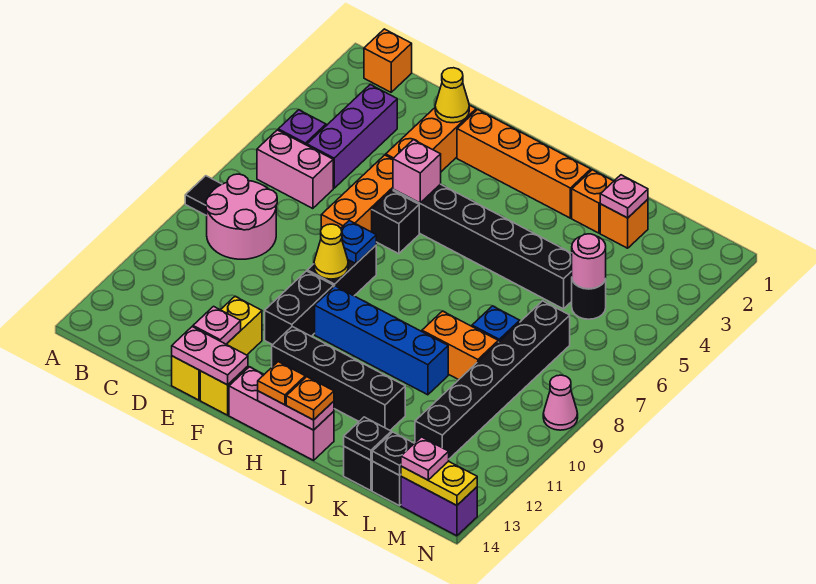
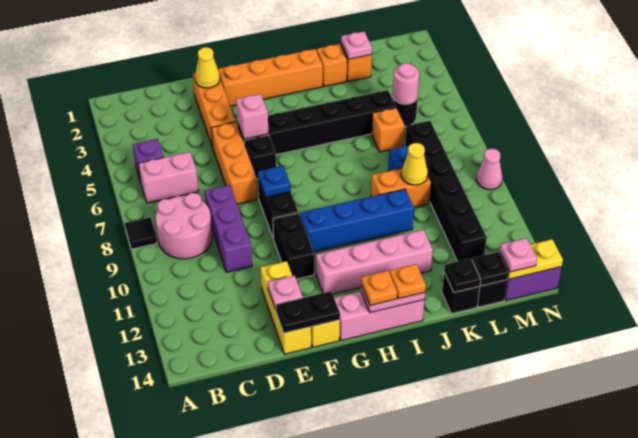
orange brick B1 level 1 -> orange brick K6 level 1
purple brick C3:C5 level 1 -> purple brick D8:D10 level 1
pink plate E14:F14 level 2 -> black plate E14:F14 level 2
yellow cone F9 level 2 -> yellow cone K9 level 2
black brick G12:J12 level 1 -> pink brick G12:J12 level 1

